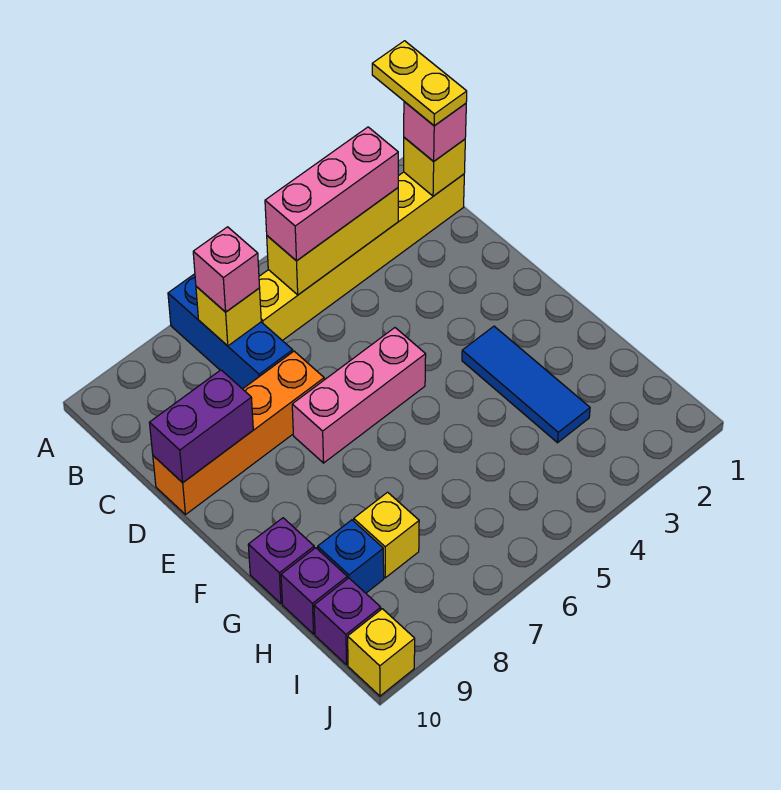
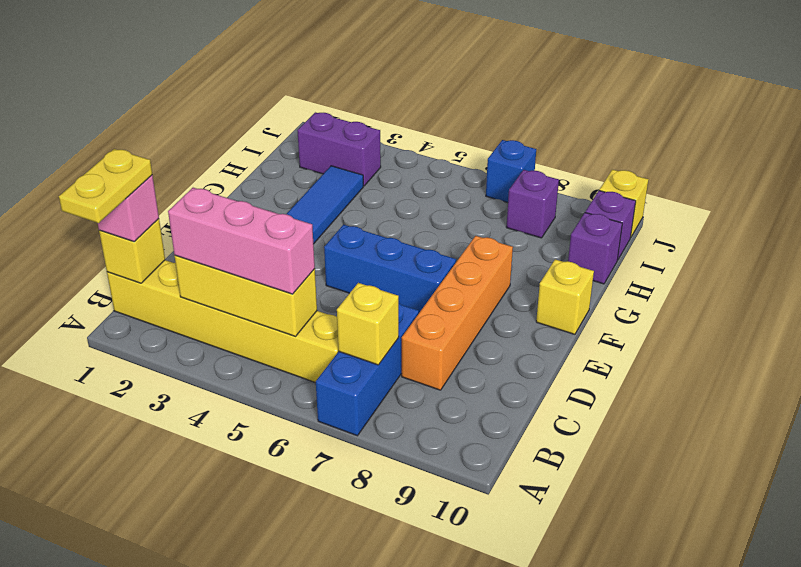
pink brick B7 level 3 -> none
orange brick D7:D10 level 1 -> orange brick C8:F8 level 1
purple brick D9:D10 level 2 -> purple brick I2:I3 level 1
pink brick E5:E7 level 1 -> blue brick E5:E7 level 1
purple brick G10 level 1 -> purple brick I8 level 1
yellow brick H8 level 1 -> yellow brick F10 level 1
blue brick H9 level 1 -> blue brick J7 level 1

